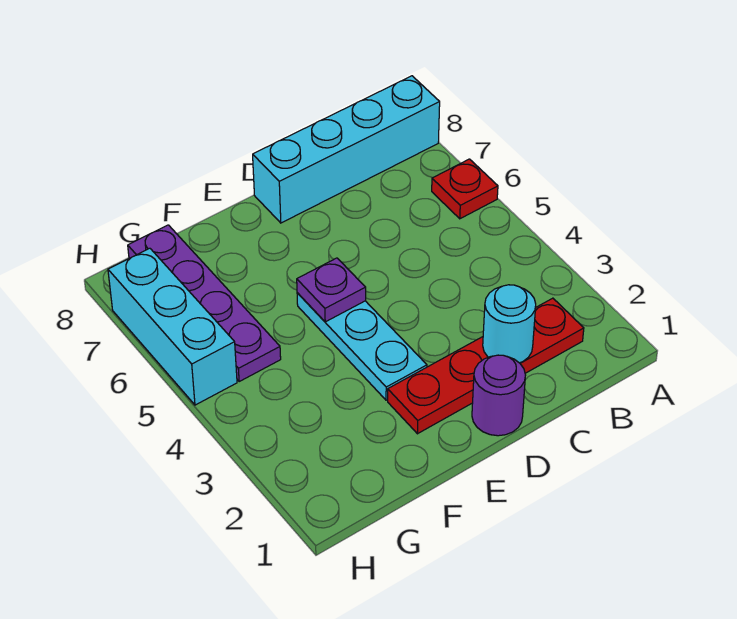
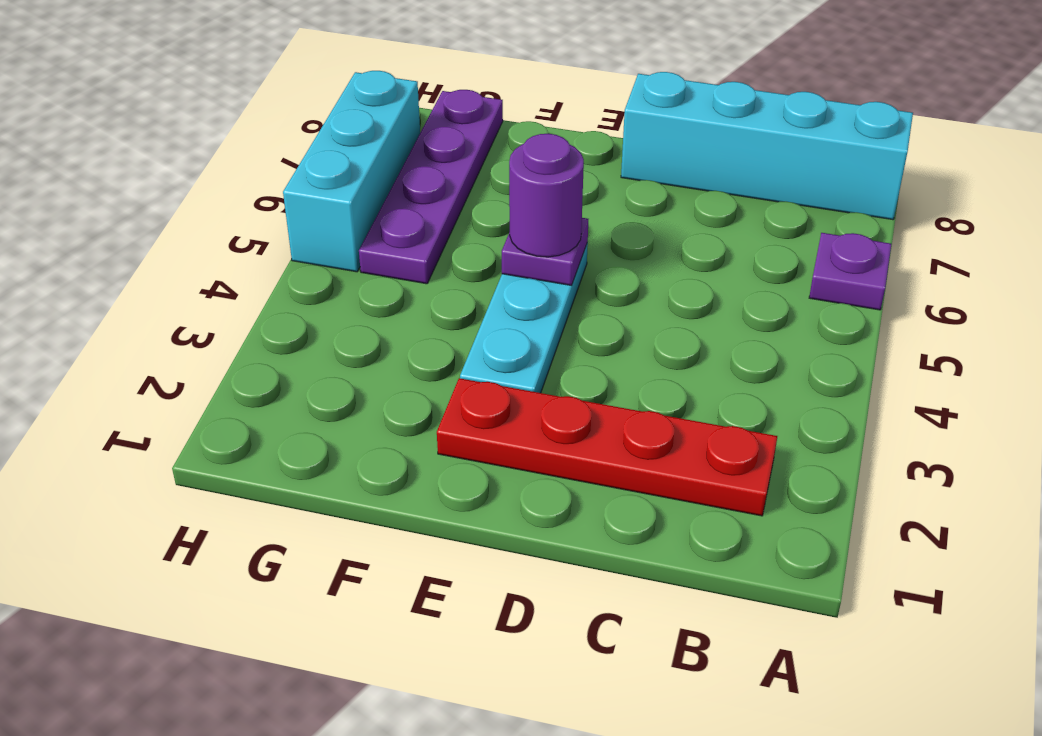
red plate A6 level 1 -> purple plate A6 level 1
cyan round brick C2 level 2 -> none
purple round brick D1 level 1 -> purple round brick E5 level 3

